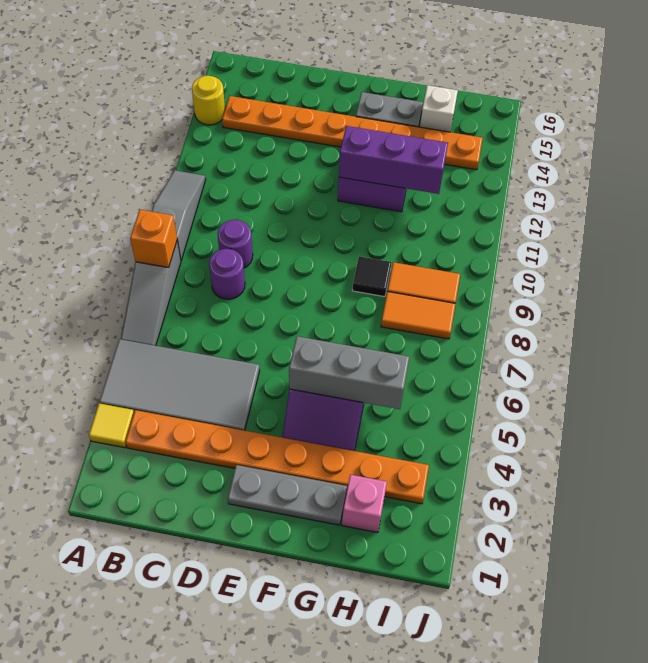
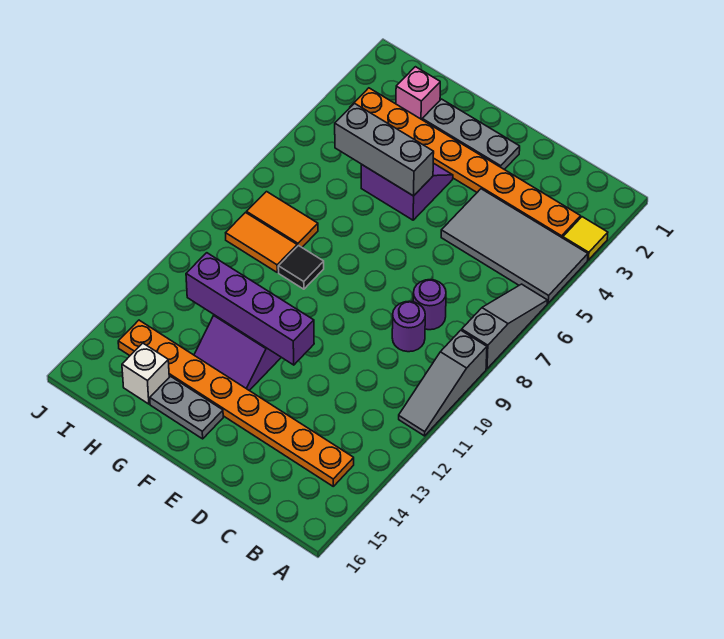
orange brick A8 level 2 -> none
yellow round brick A14 level 1 -> none
purple brick F12:H12 level 2 -> purple brick E12:H12 level 2

